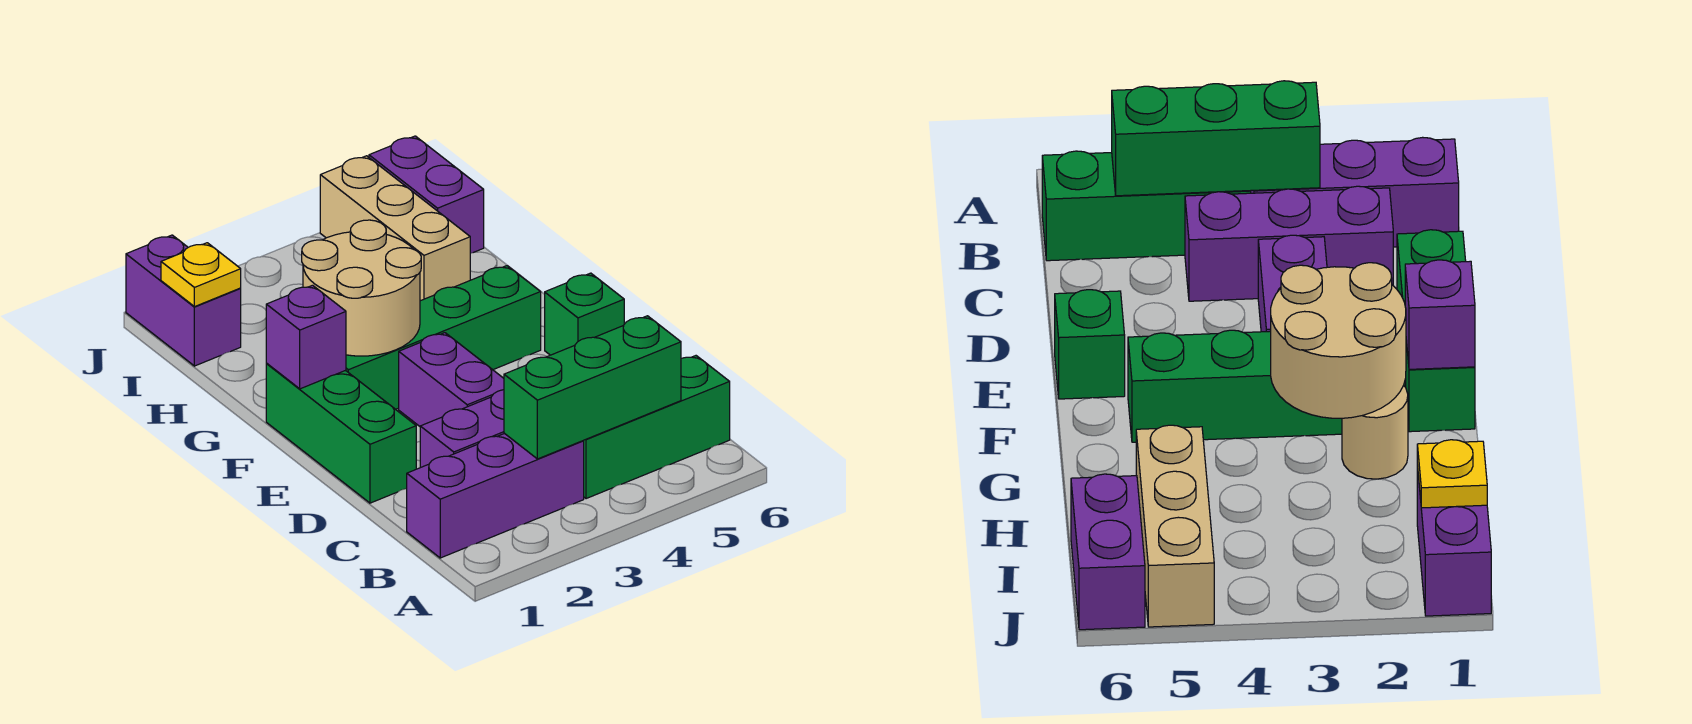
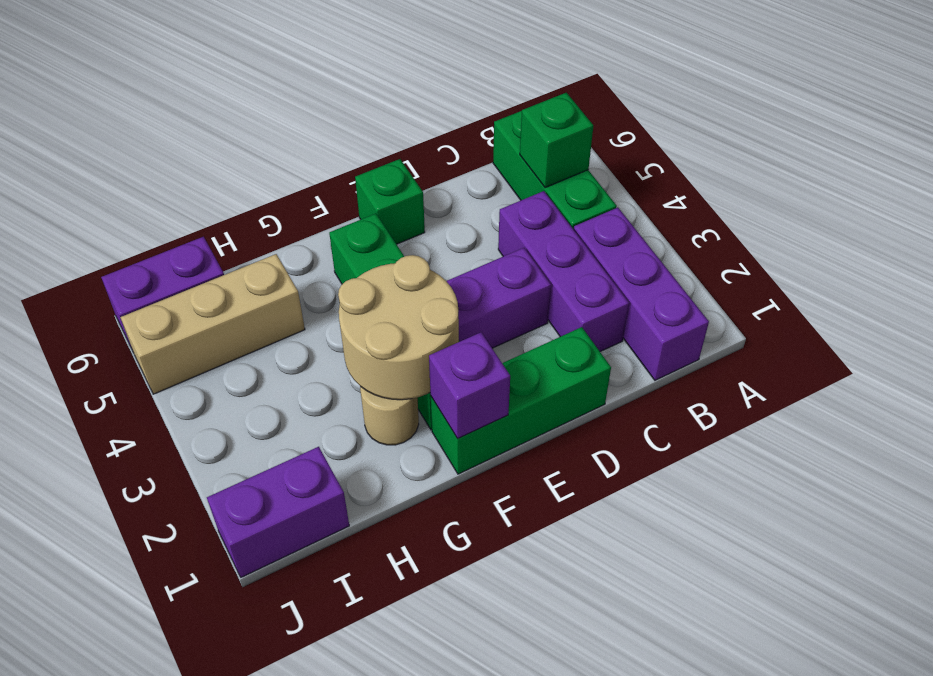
green brick B3:B5 level 2 -> green brick B5 level 2
yellow plate I1 level 2 -> none

